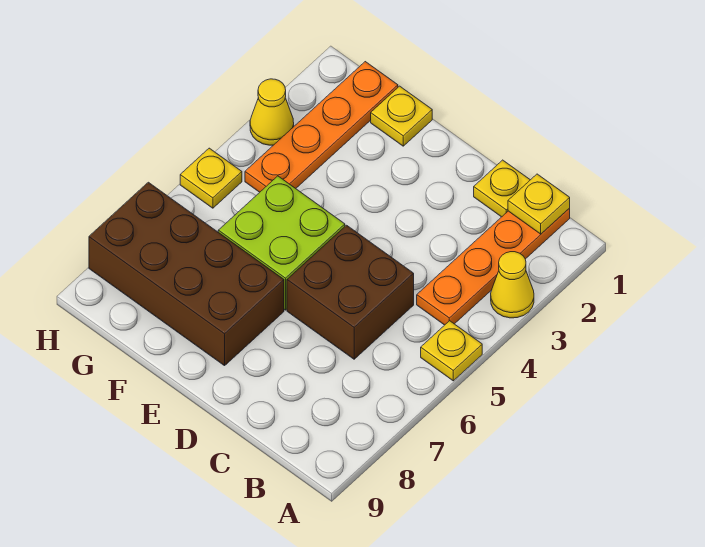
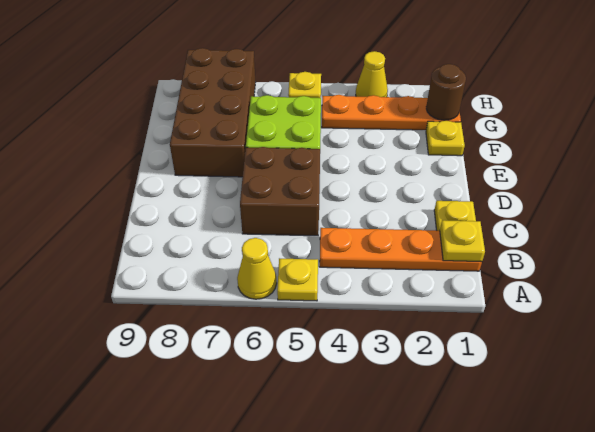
yellow cone A3 level 1 -> yellow cone A6 level 1
none -> brown round brick G1 level 2

